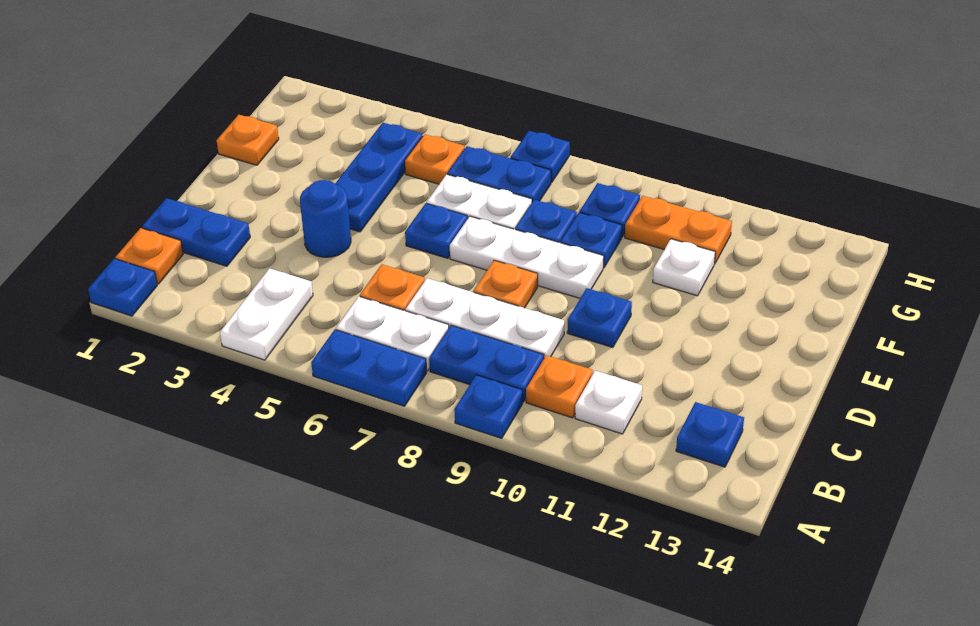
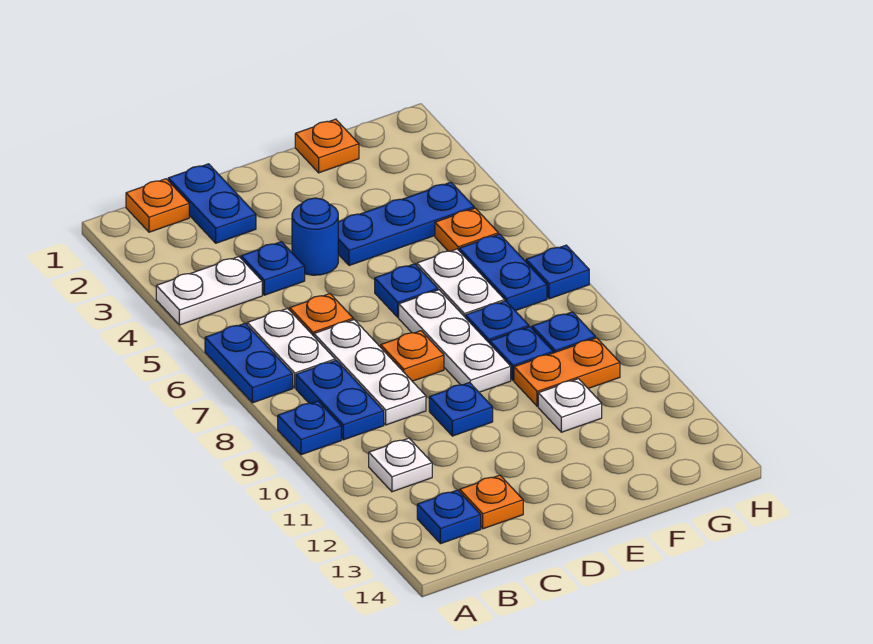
blue plate A1 level 1 -> blue plate C4 level 1
orange plate B10 level 1 -> orange plate C13 level 1
orange plate G10:G11 level 1 -> orange plate F10:G10 level 1

